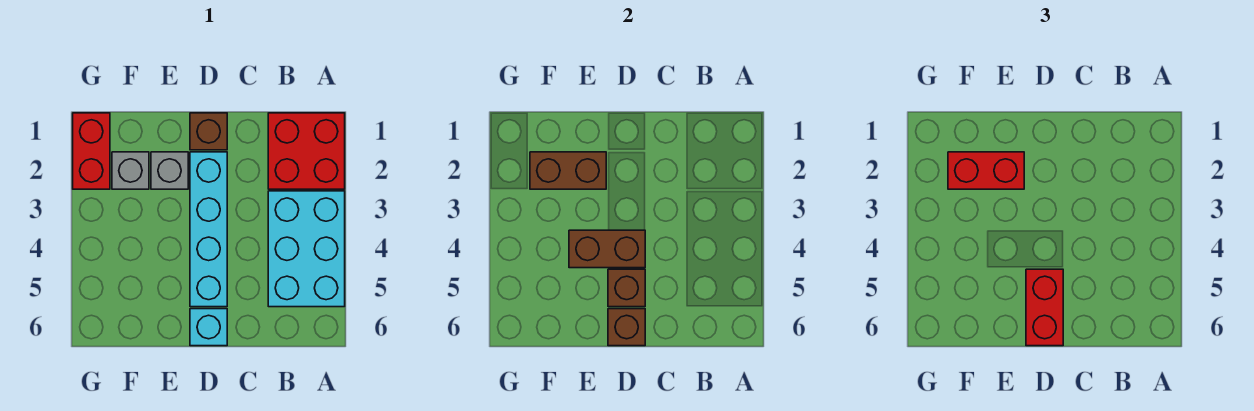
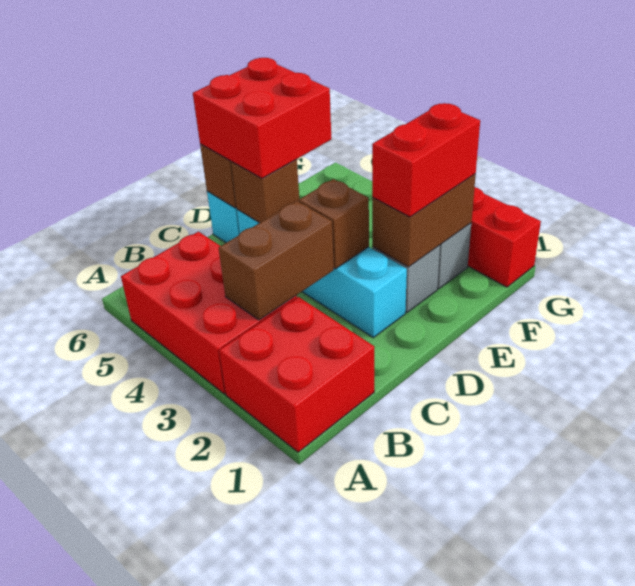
cyan brick A3:B5 level 1 -> red brick A3:B5 level 1
brown brick D1 level 1 -> brown brick D3 level 2
brown brick D4:E4 level 2 -> brown brick B3:C3 level 2
red brick D5:D6 level 3 -> red brick D5:E6 level 3

